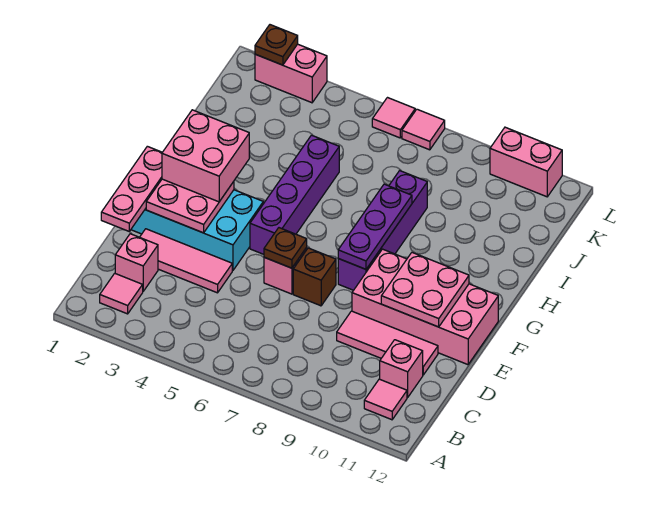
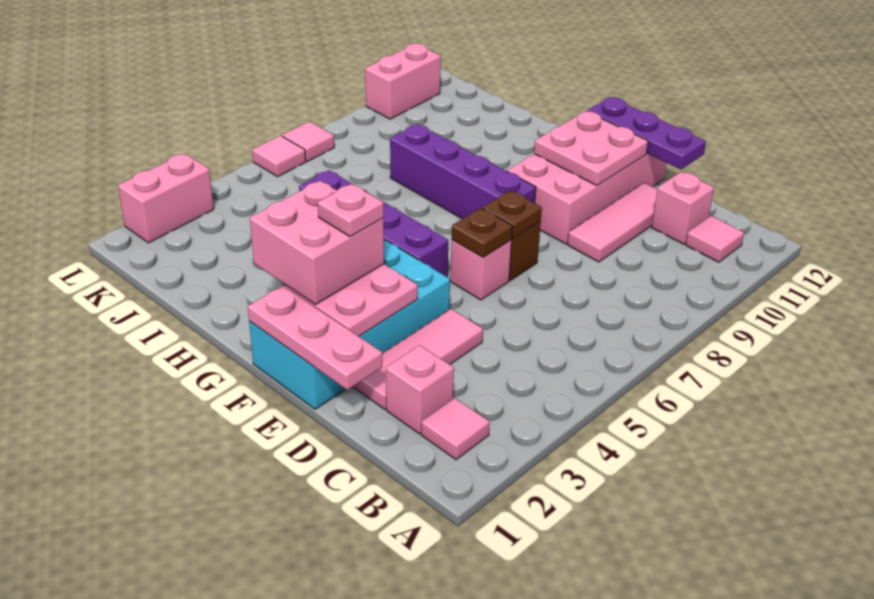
none -> pink plate F3 level 4
purple plate F8:H8 level 2 -> purple plate D12:F12 level 2
brown plate L2 level 2 -> brown plate E7 level 2

